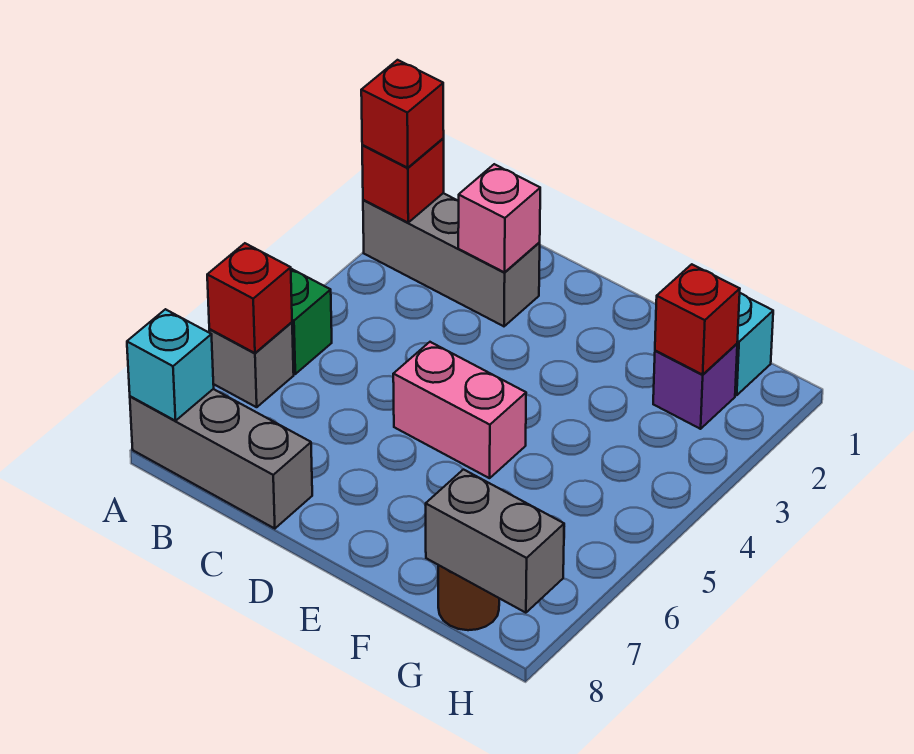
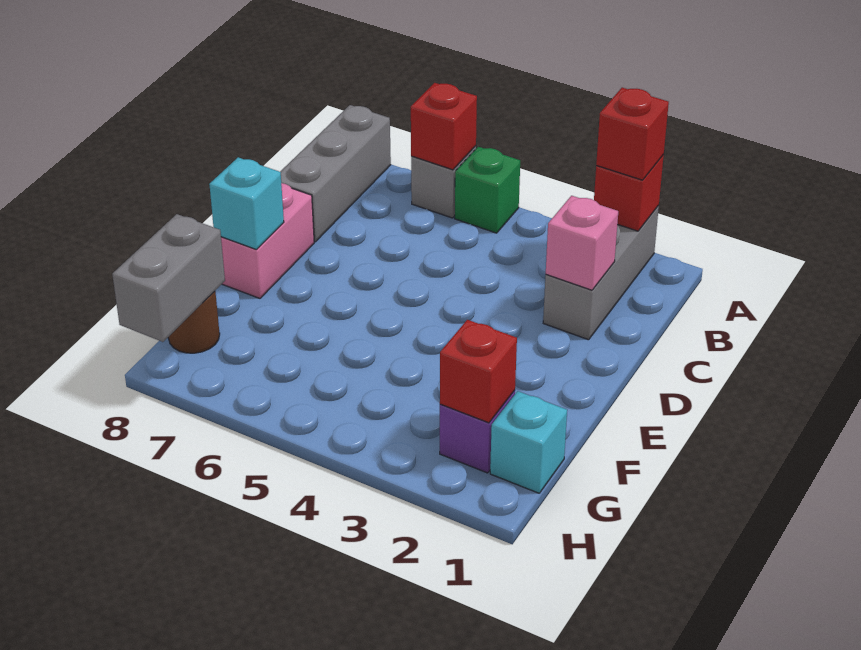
cyan brick A8 level 2 -> cyan brick E8 level 2
pink brick D5:E5 level 1 -> pink brick D8:E8 level 1

